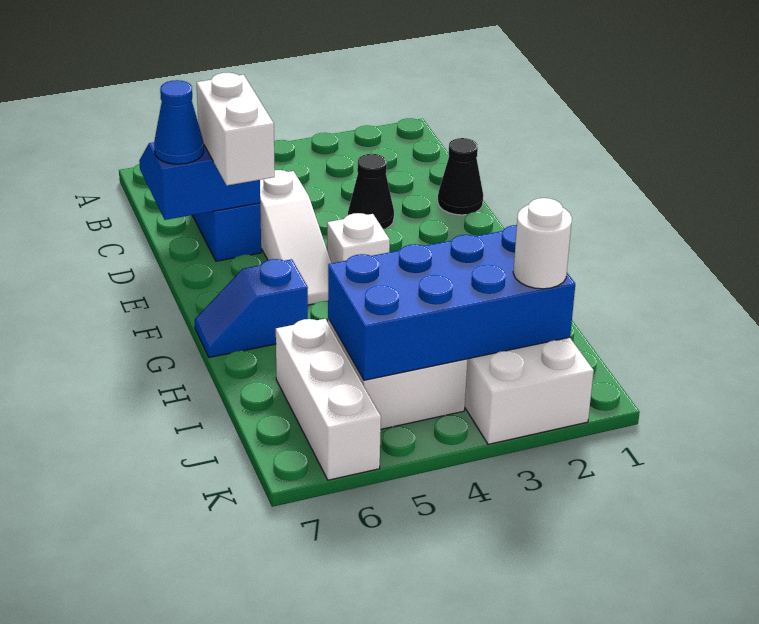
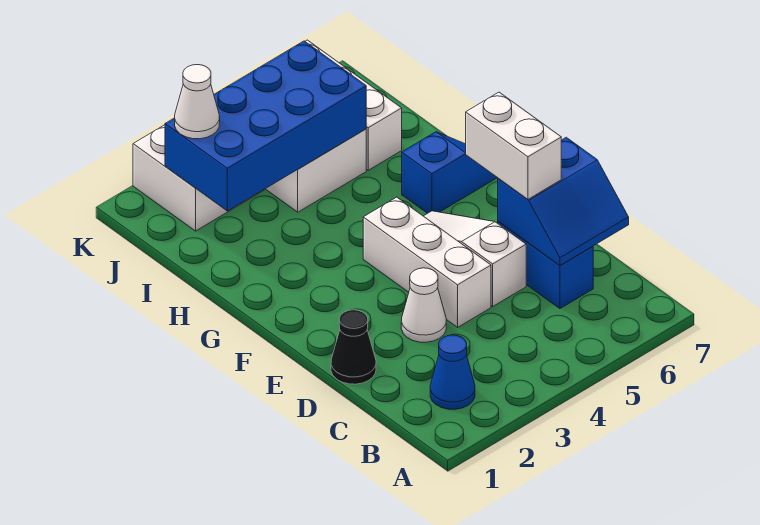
black cone D3 level 1 -> white cone D3 level 1
blue cone D7 level 3 -> blue cone B2 level 1
white brick F4 level 1 -> white brick D4:F4 level 1
white round brick J2 level 3 -> white cone J2 level 3

